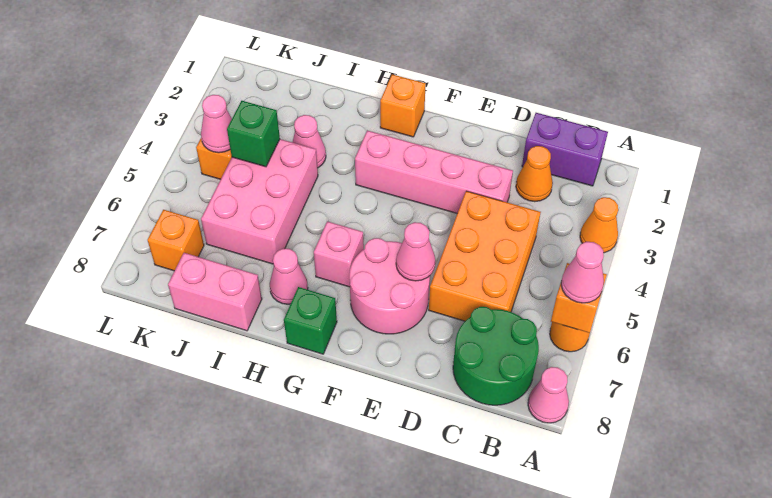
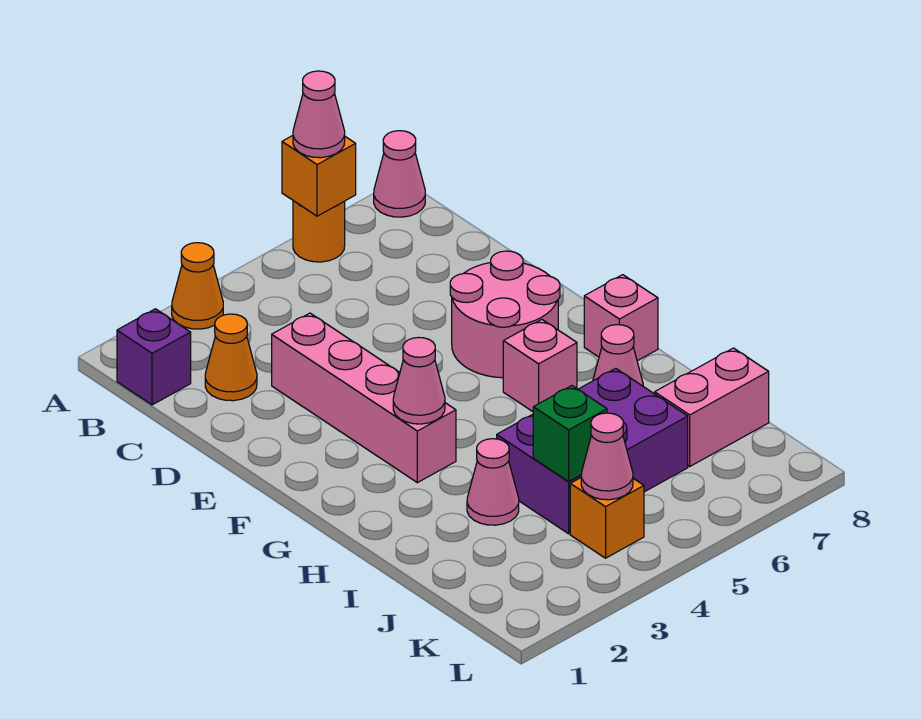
purple brick B1:C1 level 1 -> purple brick B1 level 1
green round brick B7:C8 level 1 -> none
orange brick C4:D6 level 1 -> none
pink cone E6 level 2 -> pink cone G3 level 2
orange brick G1 level 1 -> none
green brick G8 level 1 -> pink brick G8 level 1
pink brick I4:J6 level 1 -> purple brick I4:J6 level 1
pink brick I8:J8 level 1 -> pink brick J7:J8 level 1
orange brick K7 level 1 -> none

